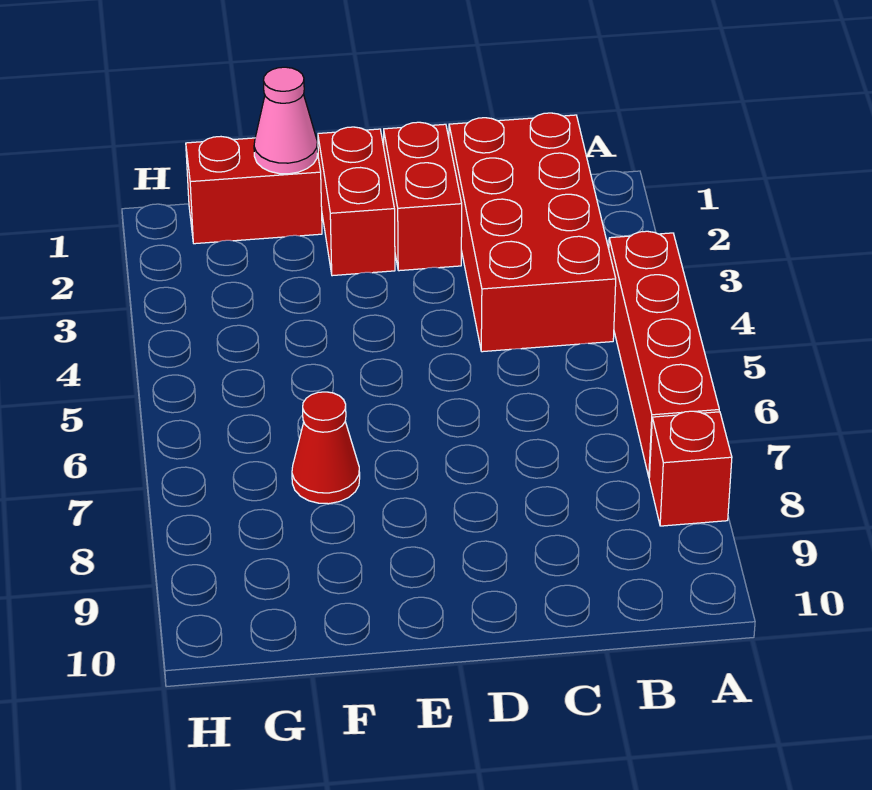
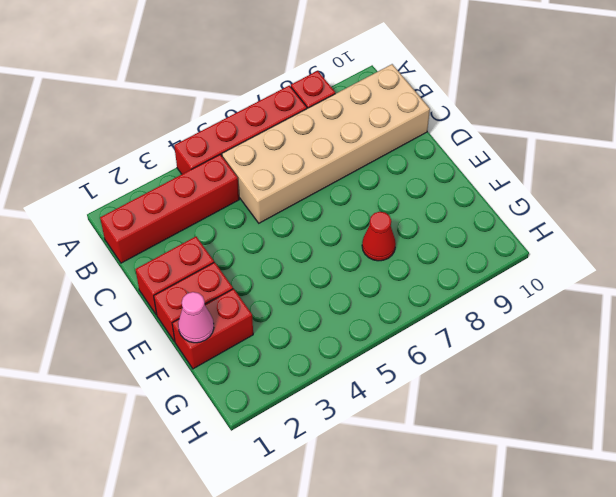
red brick B1:C4 level 1 -> red brick B1:B4 level 1
none -> tan brick B5:C10 level 1
red brick F1:G1 level 1 -> red brick F1:F2 level 1

